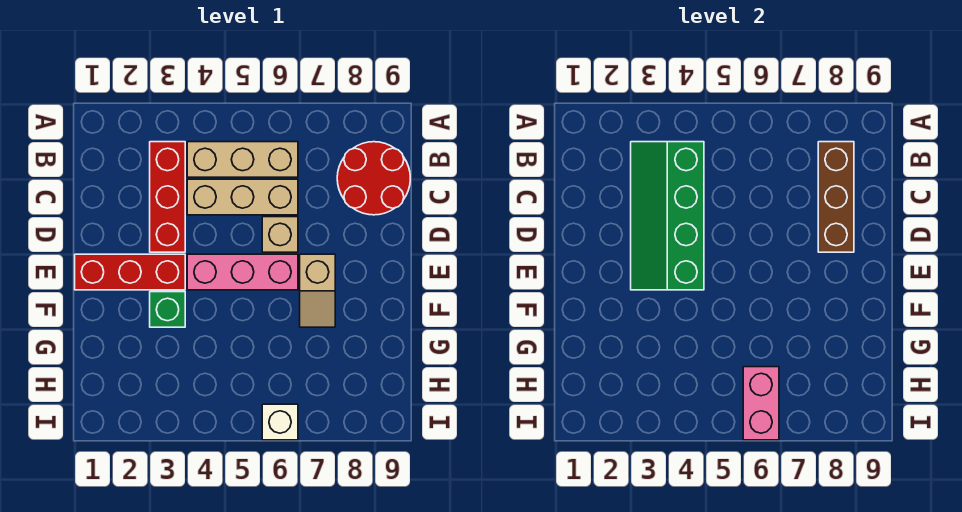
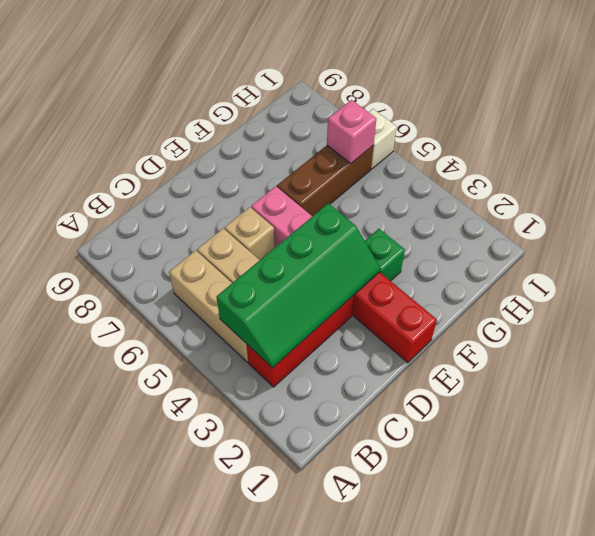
red round brick B8:C9 level 1 -> none
brown brick B8:D8 level 2 -> brown brick F6:H6 level 1
tan slope E7:F7 level 1 top E -> none
pink brick H6:I6 level 2 -> pink brick H6 level 2

